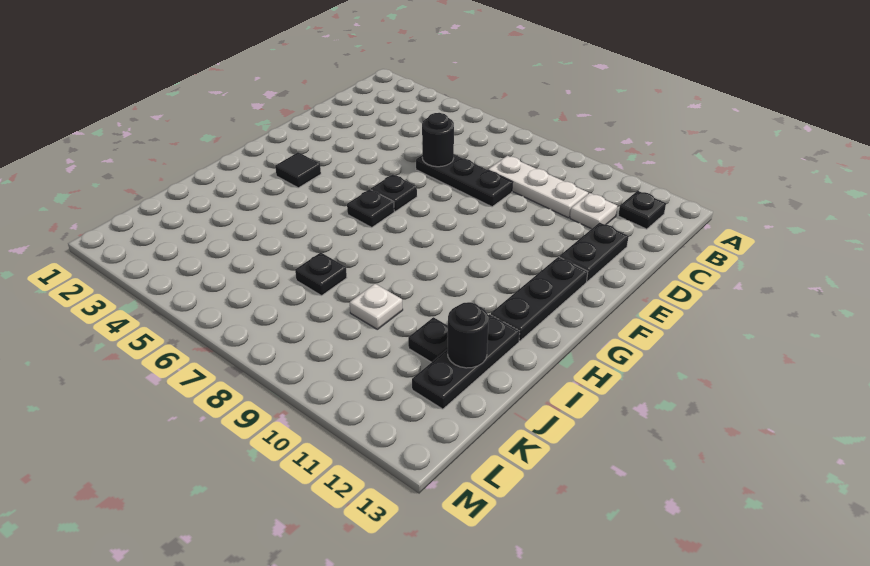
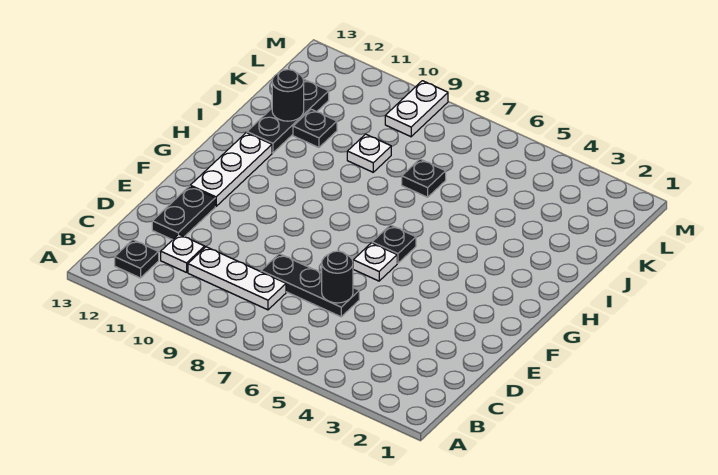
black plate F6 level 1 -> white plate F6 level 1
black plate F12:H12 level 1 -> white plate F12:H12 level 1
black tile G3 level 1 -> none
none -> white plate L9:M9 level 1

